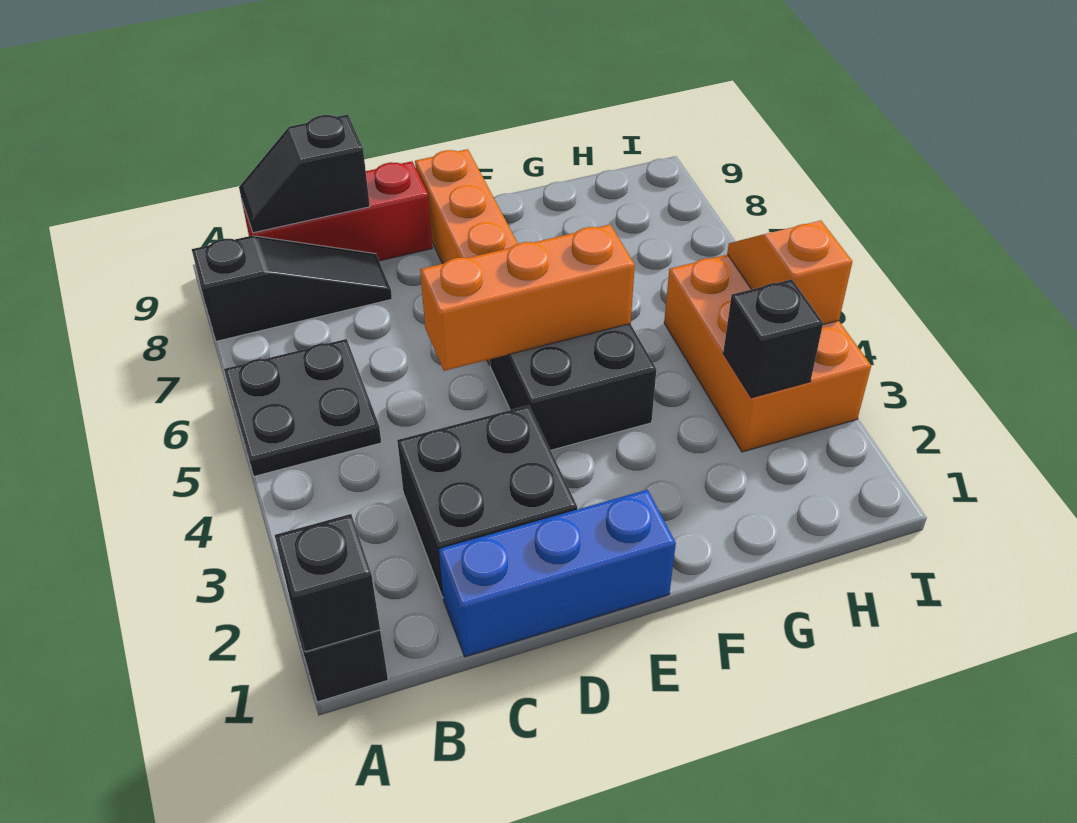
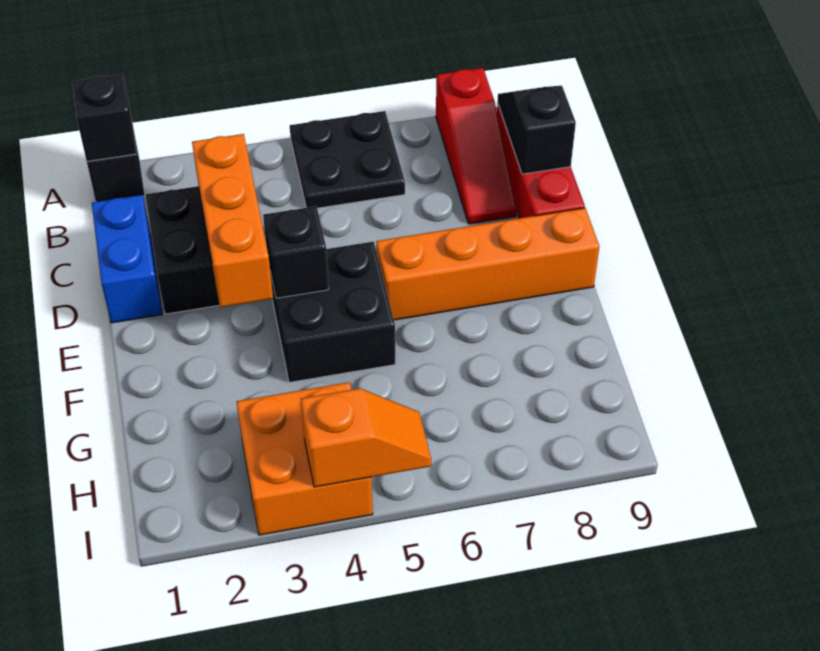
black slope A8:C8 level 1 top A -> red slope A8:C8 level 1 top A
blue brick C1:E1 level 1 -> blue brick C1:D1 level 1
orange brick D5:F5 level 2 -> orange brick C3:E3 level 2
orange brick H3:I5 level 1 -> orange brick H3:I4 level 1
black brick H3 level 2 -> black brick E4 level 2

